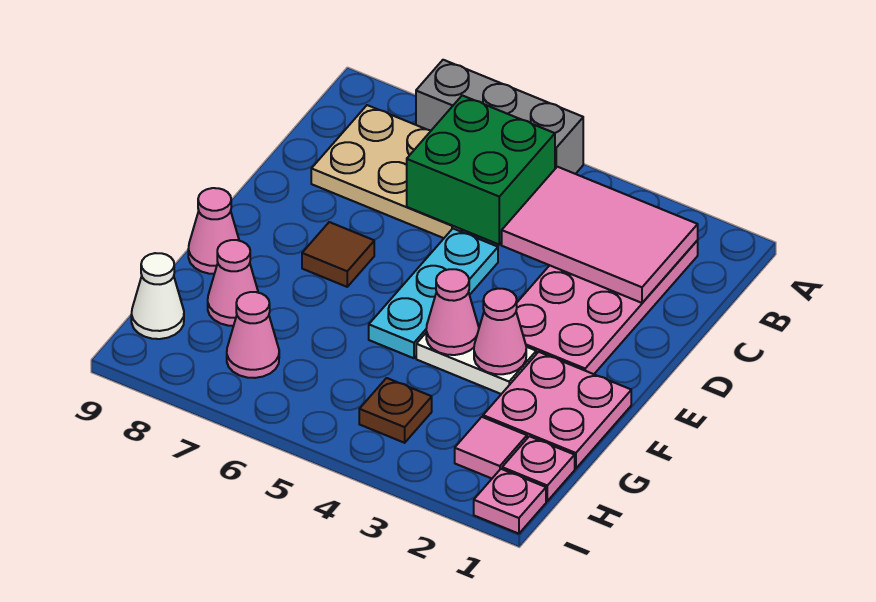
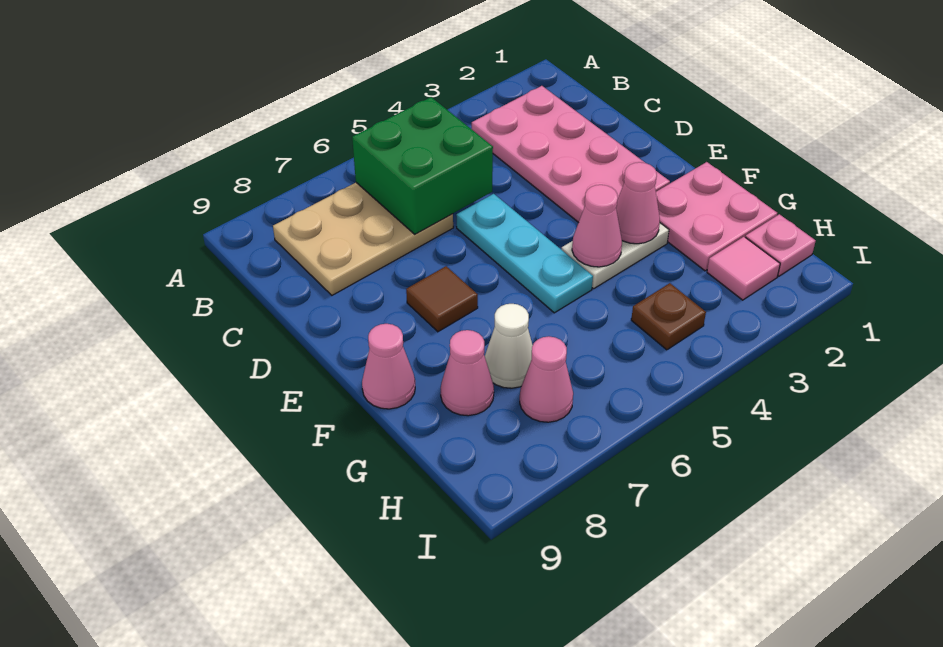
grey brick A5:A7 level 1 -> none
pink tile B2:C4 level 2 -> none
white cone H9 level 1 -> white cone G7 level 1
pink plate I1 level 1 -> none

